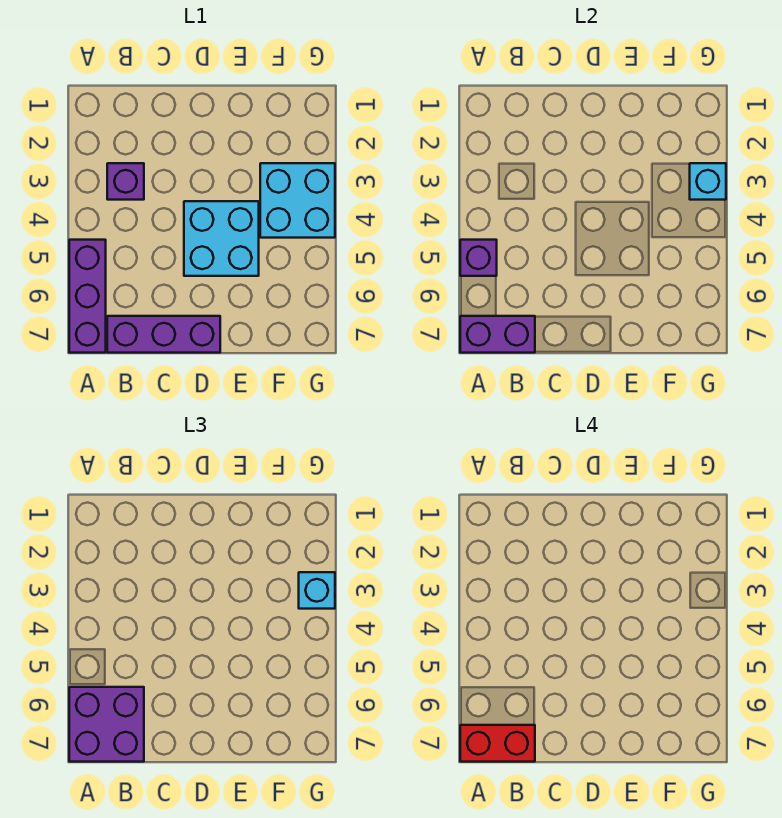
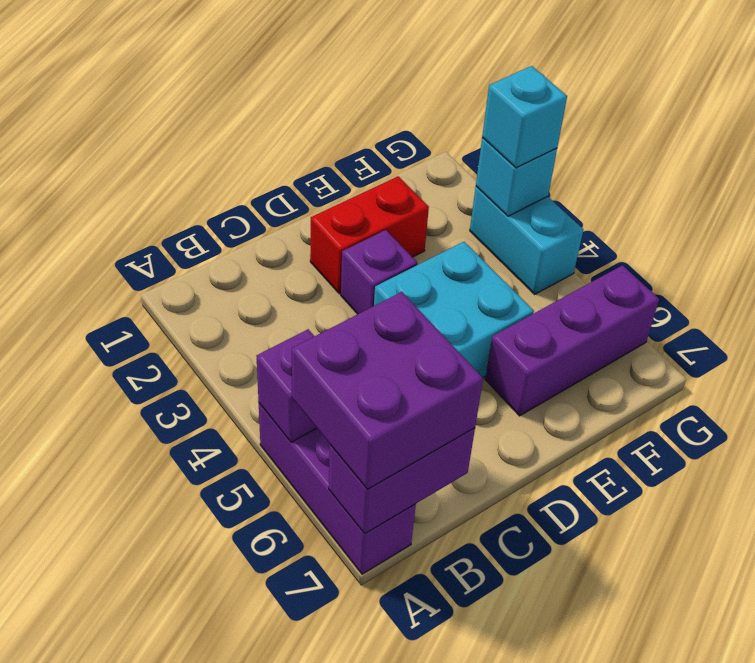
red brick A7:B7 level 4 -> red brick D2:E2 level 1
purple brick B3 level 1 -> purple brick D3 level 1
purple brick B7:D7 level 1 -> purple brick E6:G6 level 1
cyan brick F3:G4 level 1 -> cyan brick G3:G4 level 1

